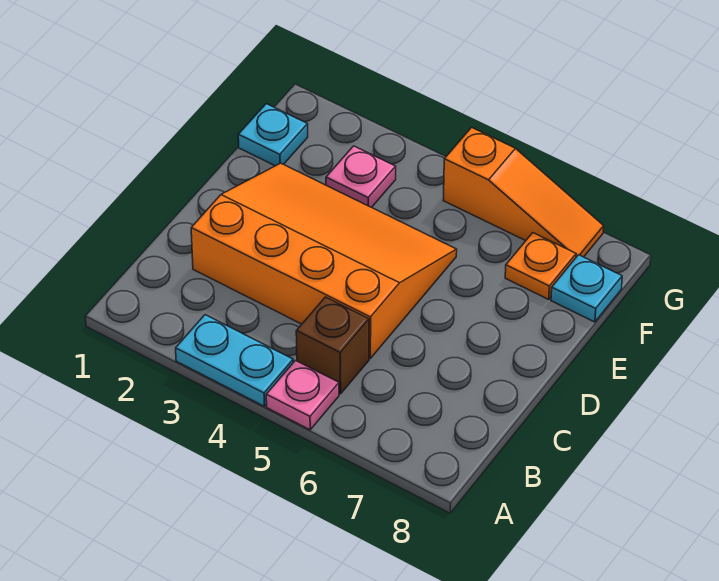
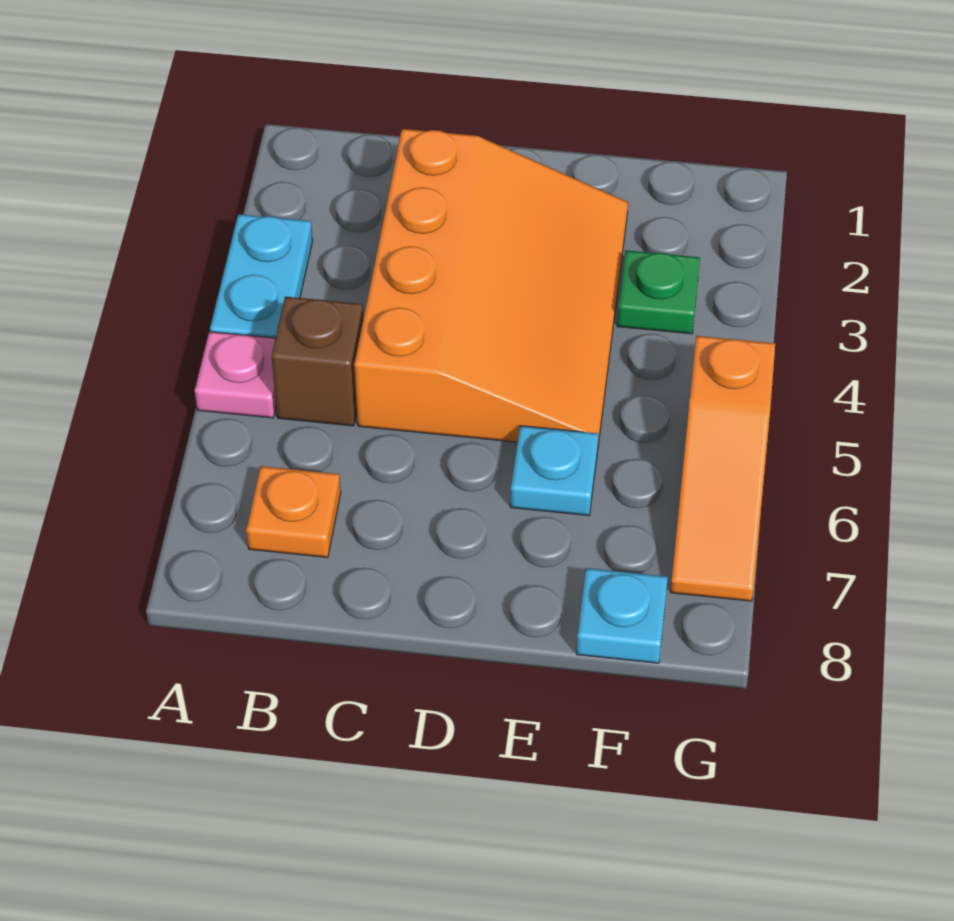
cyan plate F1 level 1 -> cyan plate E6 level 1
pink plate F3 level 1 -> green plate F3 level 1
orange plate F7 level 1 -> orange plate B7 level 1

